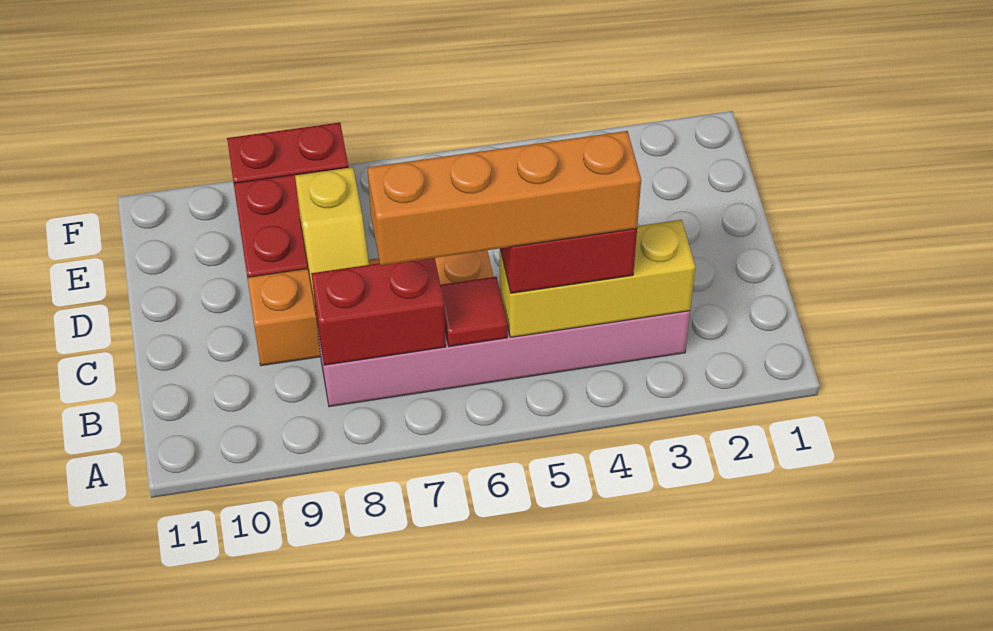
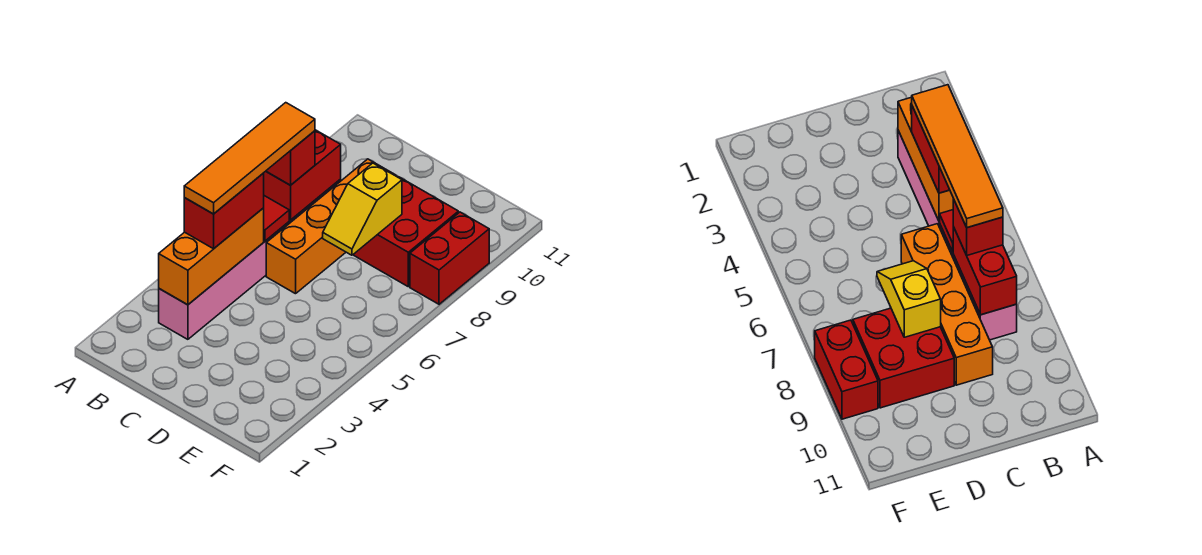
yellow brick B3:B5 level 2 -> orange brick B3:B5 level 2
orange brick B4:B7 level 4 -> orange tile B4:B7 level 4
none -> red brick B7 level 3
yellow slope C8:D8 level 2 top D -> yellow slope D7:D8 level 2 top 8

